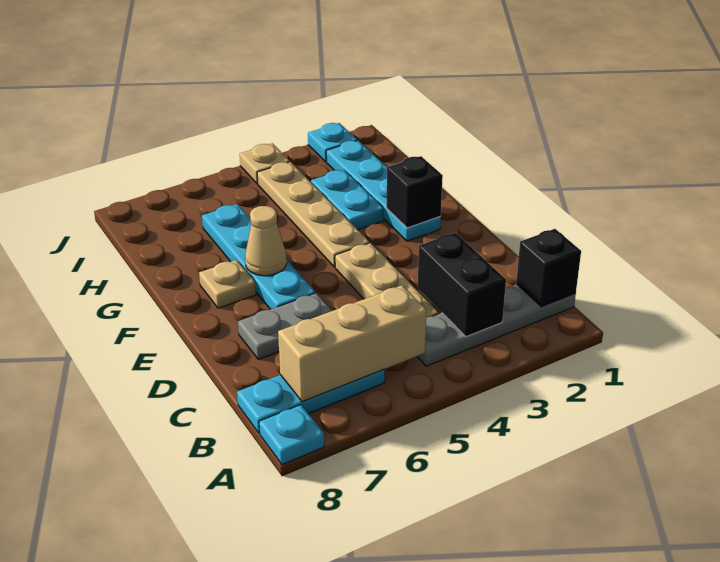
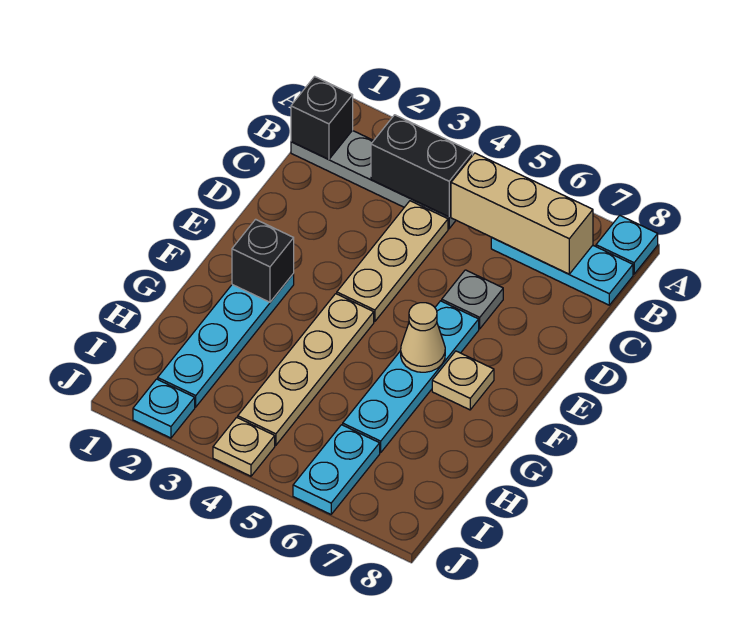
black brick B3:C3 level 2 -> black brick B3:B4 level 2
grey plate D6:D7 level 1 -> grey plate D6 level 1
cyan plate G3:H3 level 1 -> cyan plate I6:J6 level 1

